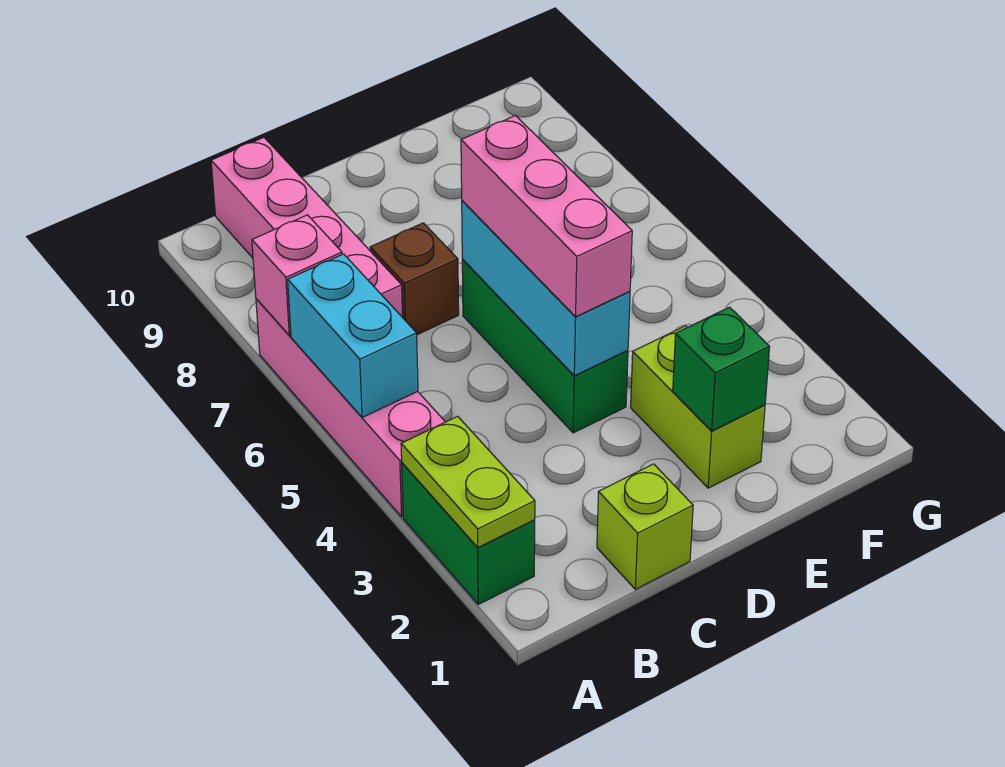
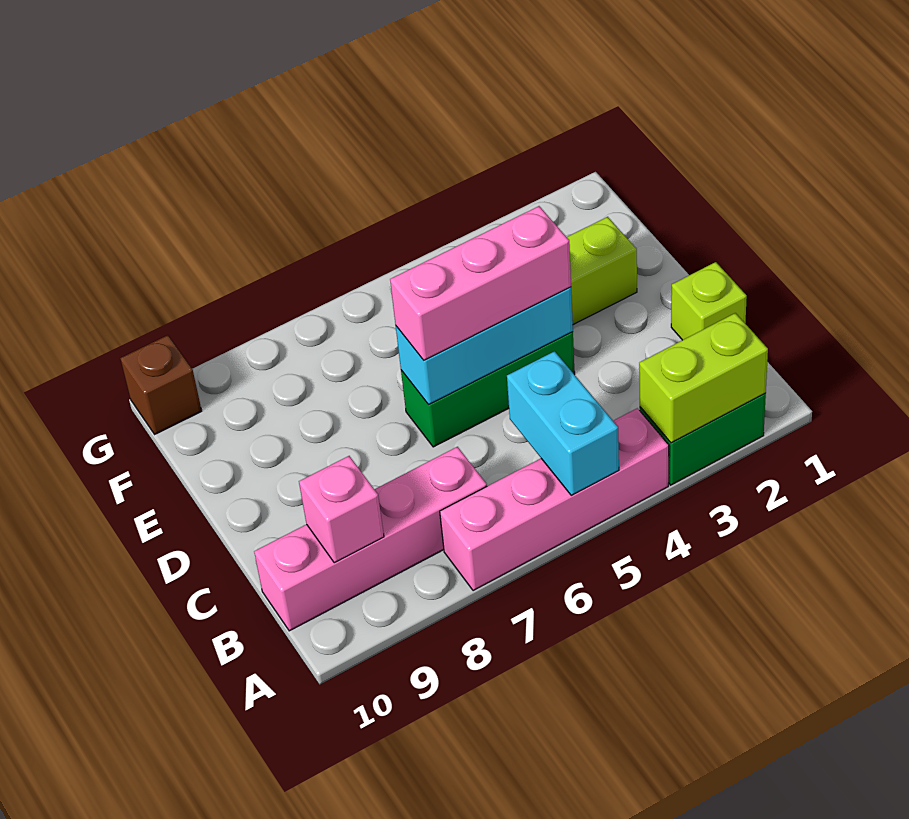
lime plate A2:A3 level 2 -> lime brick A2:A3 level 2
cyan brick A5:A6 level 2 -> cyan brick A5:B5 level 2
pink brick A7 level 2 -> pink brick B9 level 2
brown brick C7 level 1 -> brown brick G10 level 1
green brick E2 level 2 -> none

